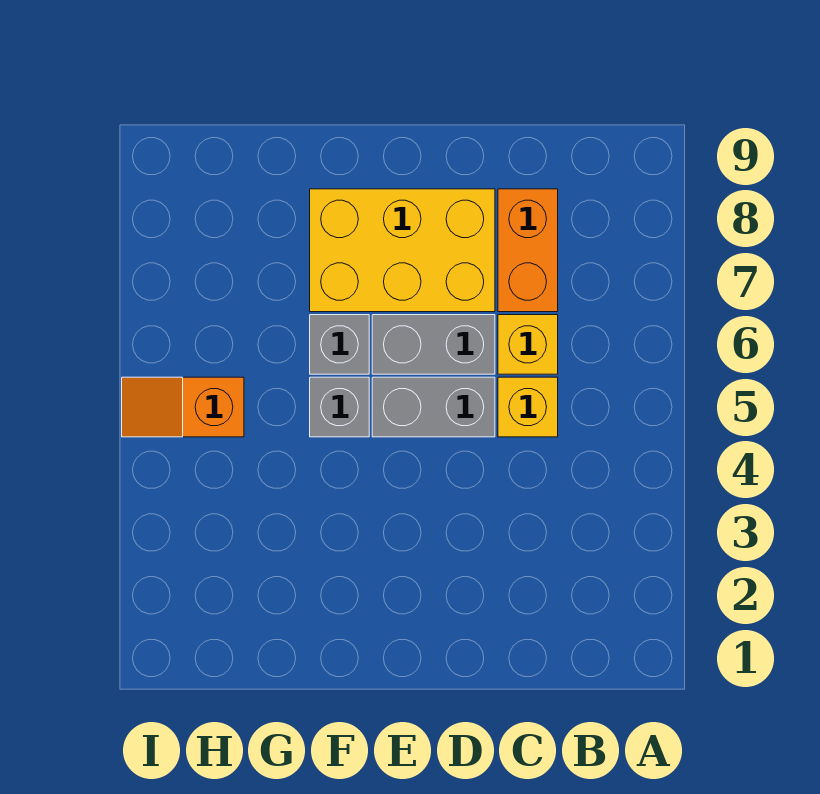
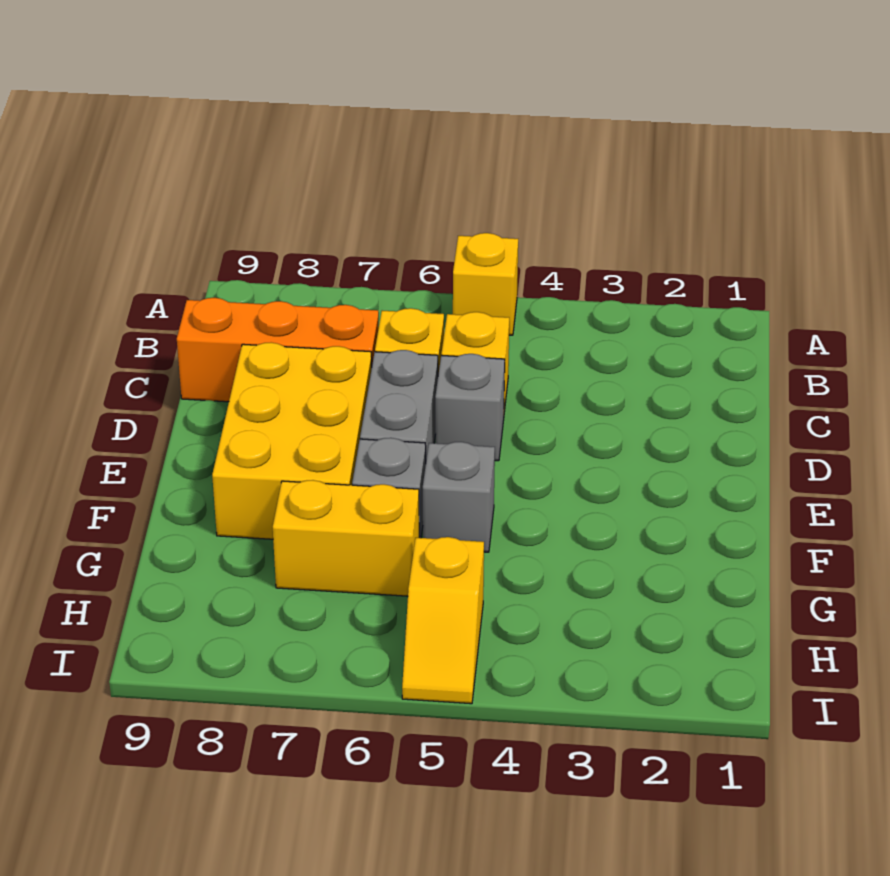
none -> yellow brick A5 level 1
orange brick C7:C8 level 1 -> orange brick C7:C9 level 1
grey brick D5:E5 level 1 -> grey brick D5 level 1
none -> yellow brick G6:G7 level 1
orange slope H5:I5 level 1 top H -> yellow slope H5:I5 level 1 top H

